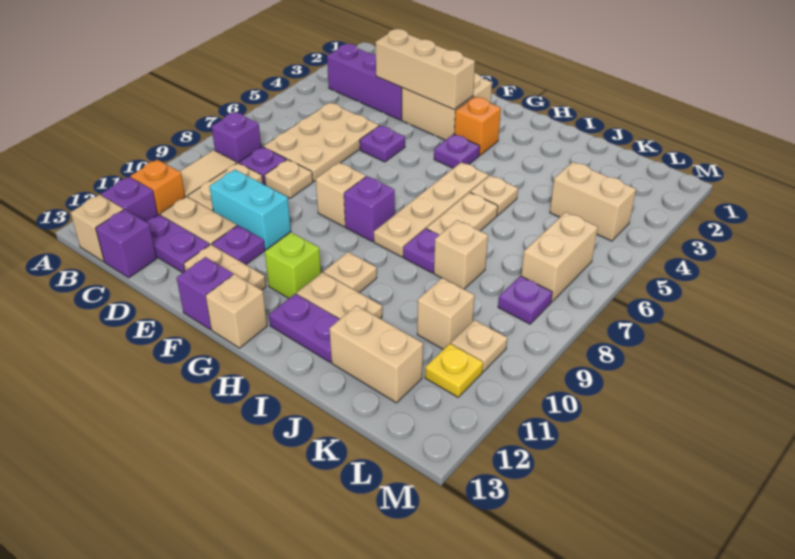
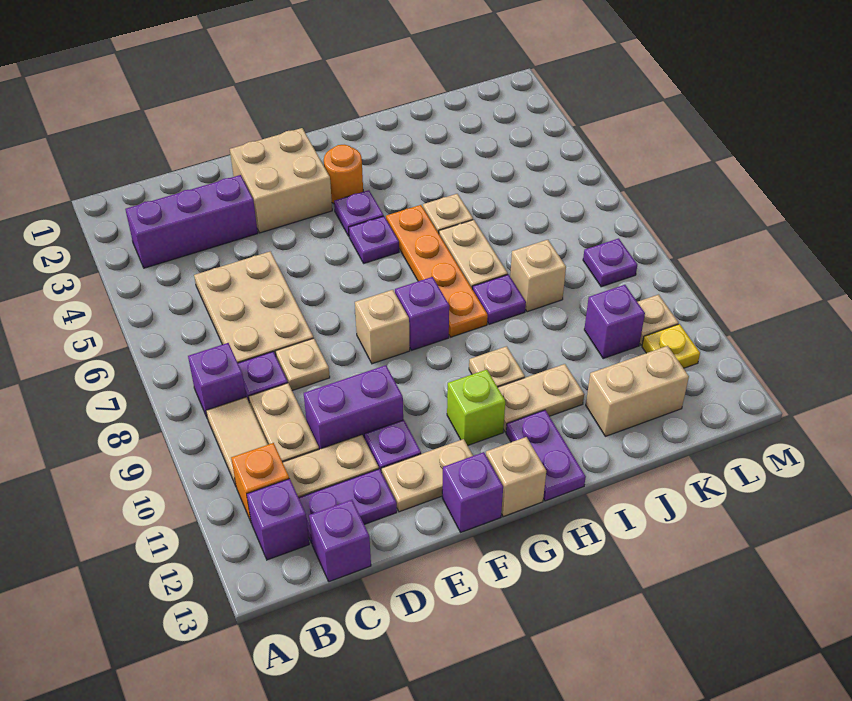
tan brick B13 level 1 -> none
tan brick D3:F3 level 2 -> none
cyan brick D10:E10 level 1 -> purple brick D10:E10 level 1
purple plate E5 level 1 -> purple plate G5 level 1
orange brick G3 level 1 -> orange round brick G3 level 1
tan plate H5:H8 level 1 -> orange plate H5:H8 level 1
purple plate H12:I12 level 1 -> purple plate H12:H13 level 1
tan brick K4:L4 level 1 -> none
tan brick K10 level 1 -> purple brick K10 level 1
tan brick L6:L7 level 1 -> none

